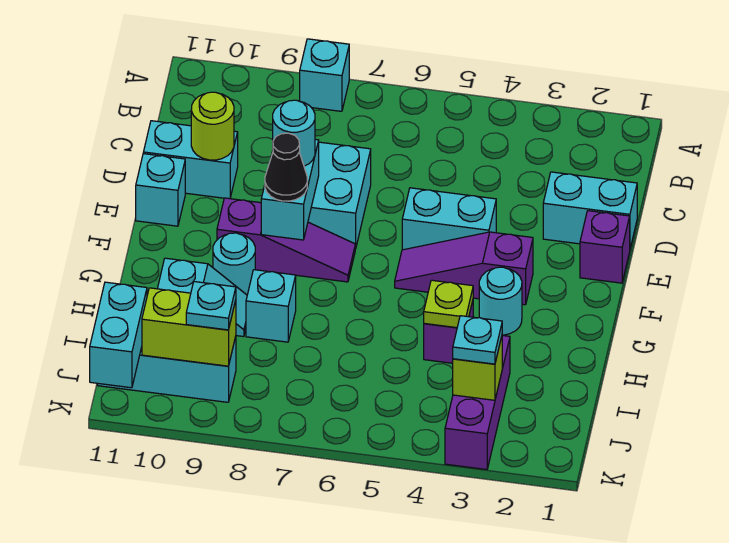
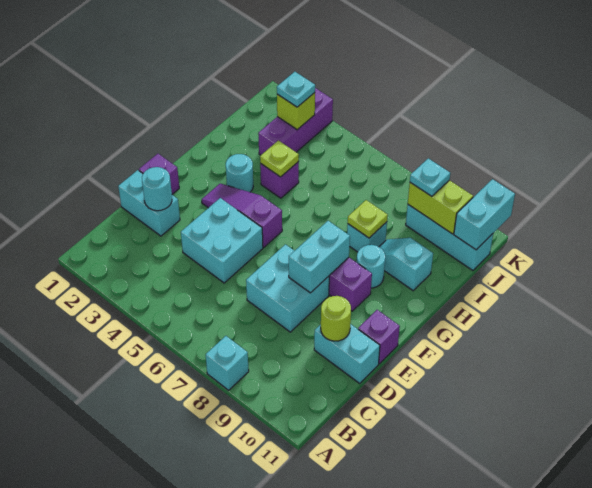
cyan brick E4:E5 level 1 -> cyan brick D4:E5 level 1
cyan round brick E8 level 3 -> cyan round brick D2 level 2
cyan brick E11 level 1 -> purple brick E11 level 1
purple slope F3:F5 level 1 top 3 -> purple slope F3:F5 level 1 top 5
black cone F8 level 3 -> none
none -> lime plate H8 level 2

